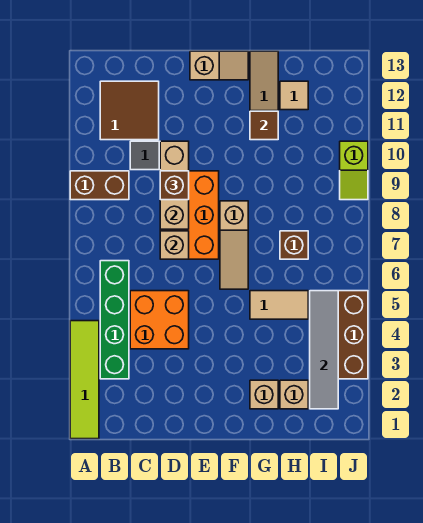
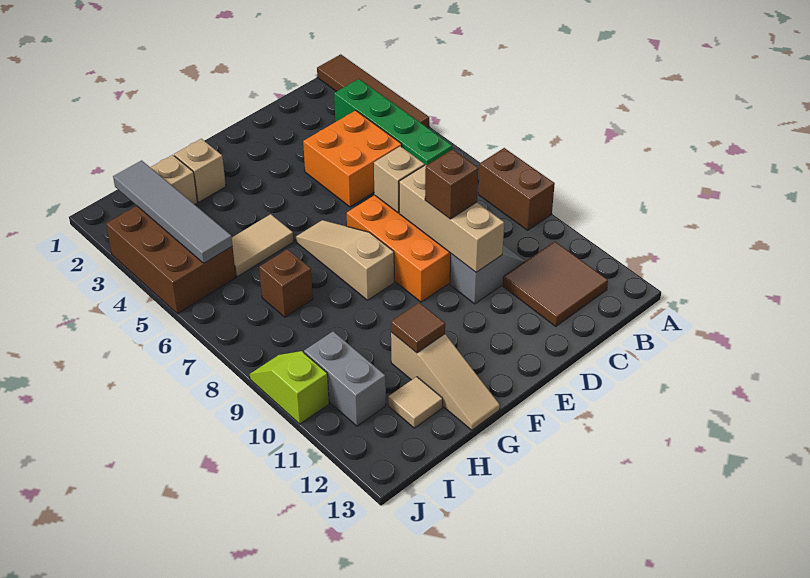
lime tile A1:A4 level 1 -> brown tile A1:A4 level 1
brown brick A9:B9 level 1 -> brown brick A8:A9 level 1
tan slope E13:F13 level 1 top E -> none
none -> grey brick I10:I11 level 1

